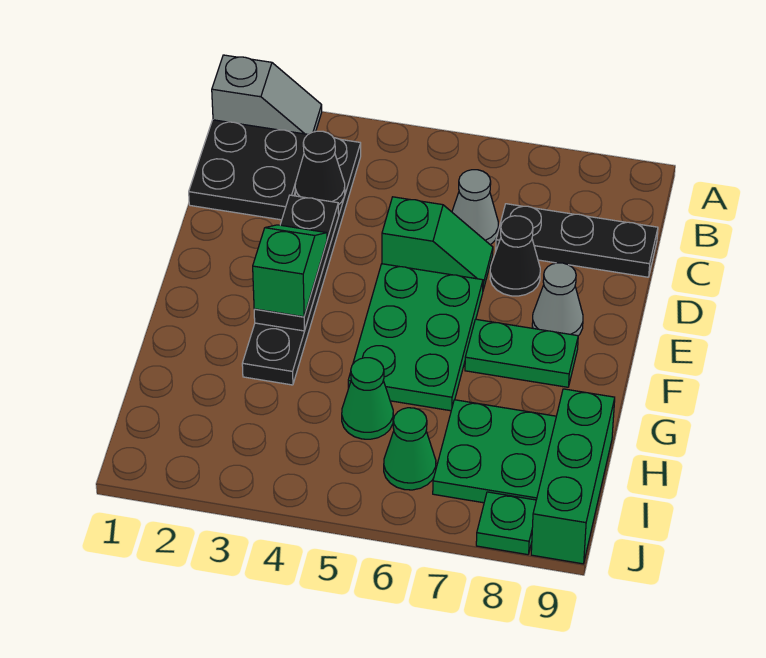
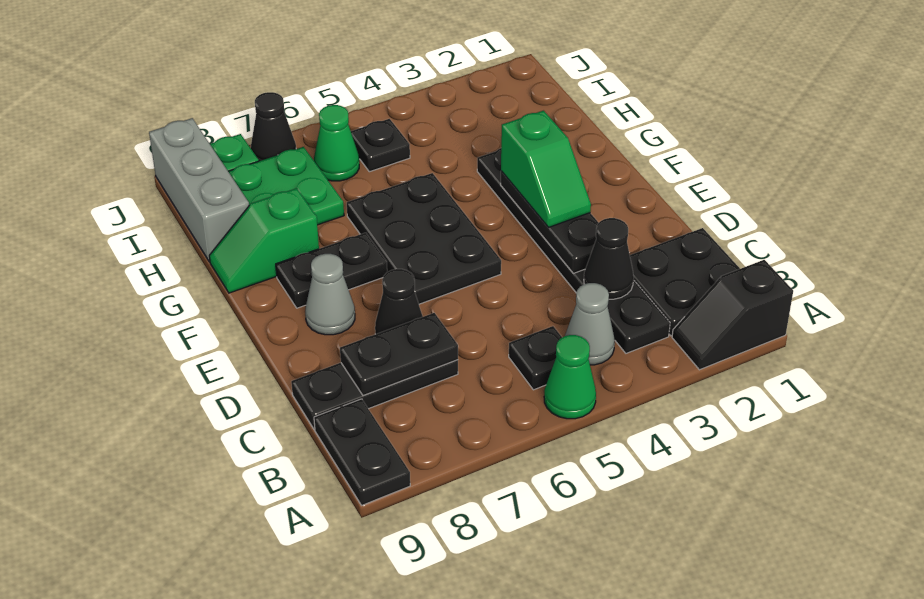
grey slope A1:A2 level 1 top 1 -> black slope A1:A2 level 1 top 1
none -> black plate A9:B9 level 1
none -> black plate B5 level 1
grey cone C6 level 1 -> grey cone B4 level 1
none -> black plate C7:C8 level 2
green slope D5:D6 level 1 top 5 -> green slope G8:G9 level 1 top 8
green plate E5:G6 level 1 -> black plate E5:G6 level 1
green plate F7:F8 level 1 -> black plate F7:F8 level 1
green cone H5 level 1 -> green cone A5 level 1
green brick H9:J9 level 1 -> grey brick H9:J9 level 1
none -> black plate I5 level 1
none -> black cone J7 level 1

